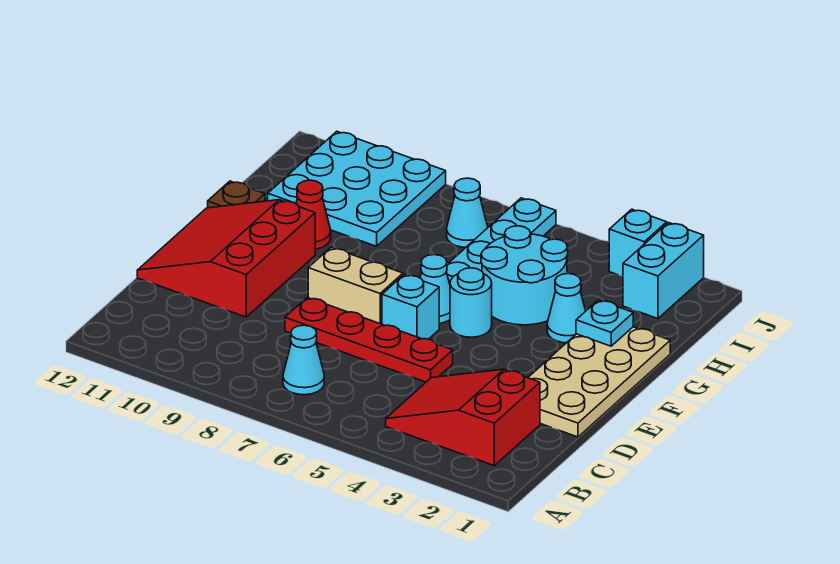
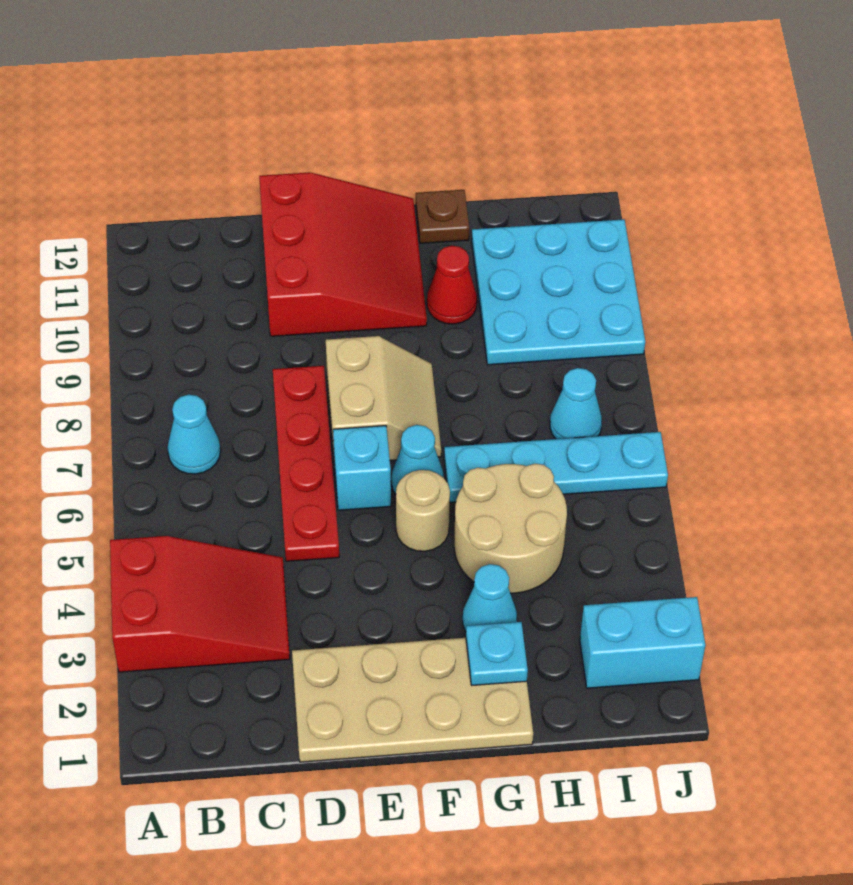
red slope B2:C4 level 1 top 2 -> red slope A3:C4 level 1 top A
red slope D10:F12 level 1 top 10 -> red slope D10:F12 level 1 top D
cyan round brick F5 level 1 -> tan round brick F5 level 1
cyan round brick G4:H5 level 1 -> tan round brick G4:H5 level 1
cyan brick J3 level 1 -> none

